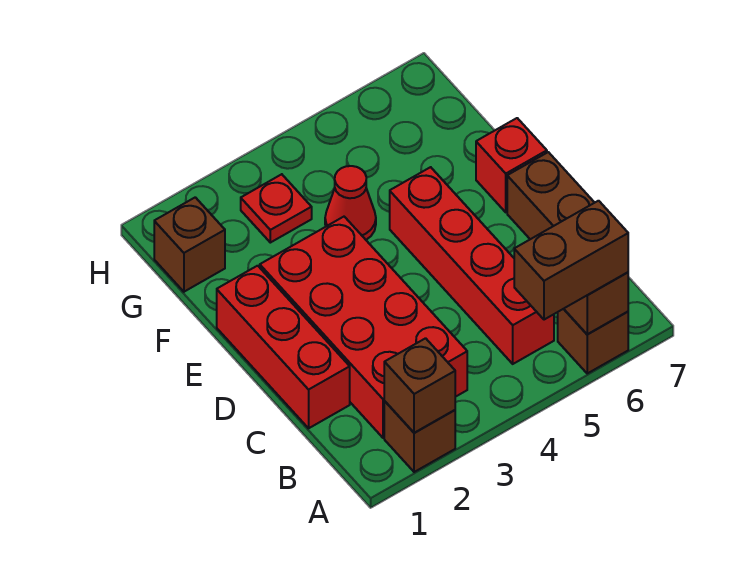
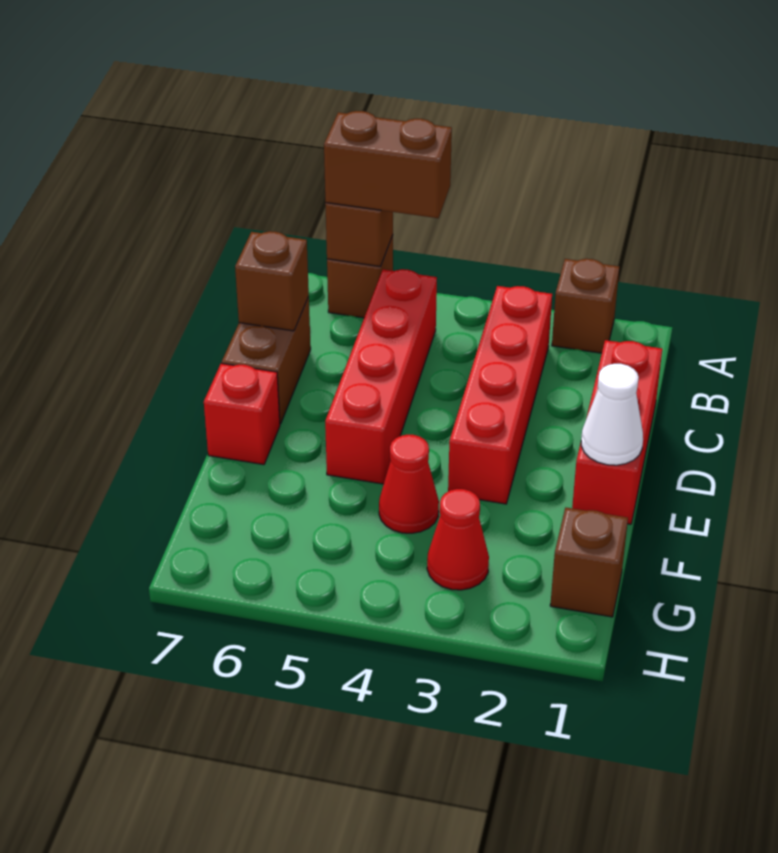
brown brick A2 level 2 -> brown brick C7 level 2
red brick B2:E3 level 1 -> red brick B3:E3 level 1
none -> white cone E1 level 2
red plate G3 level 1 -> red cone G3 level 1

